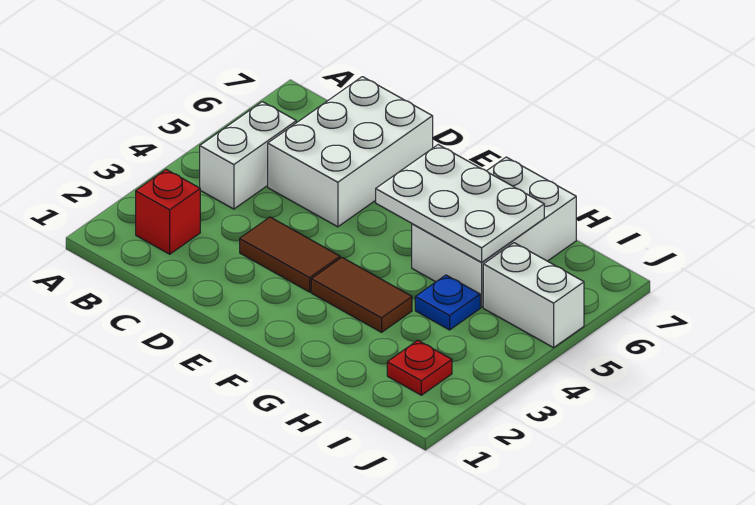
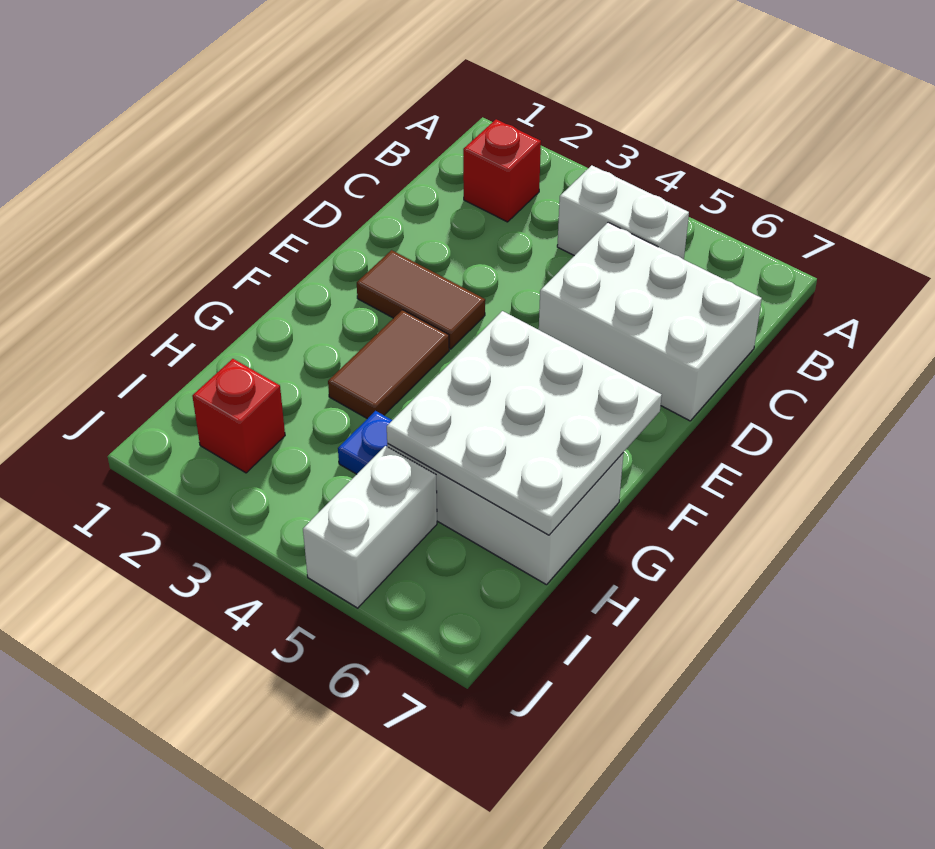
brown tile D3:E3 level 1 -> brown tile E2:E3 level 1
white plate F5:H6 level 2 -> white plate F5:H7 level 2
red plate I2 level 1 -> red brick I2 level 1

